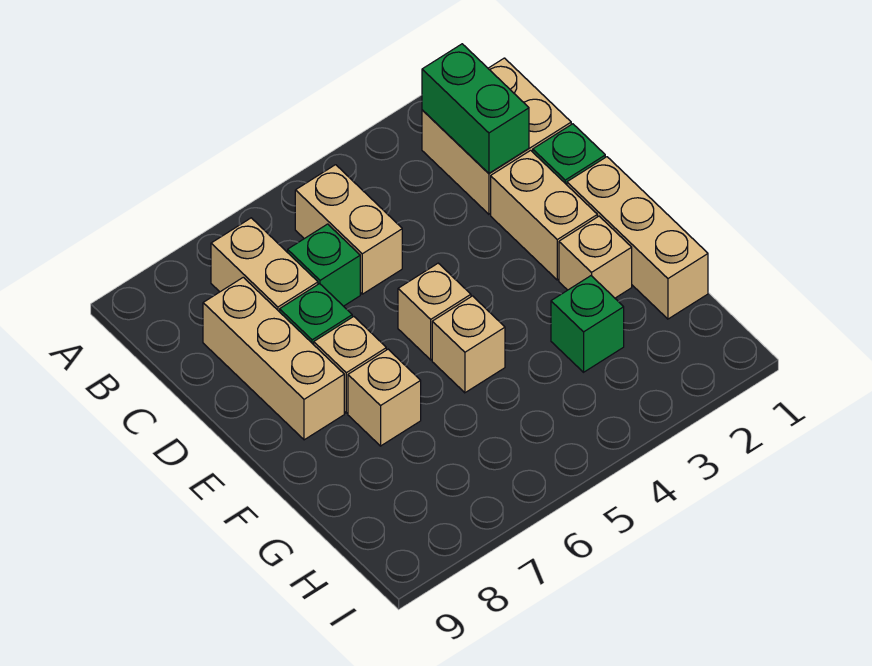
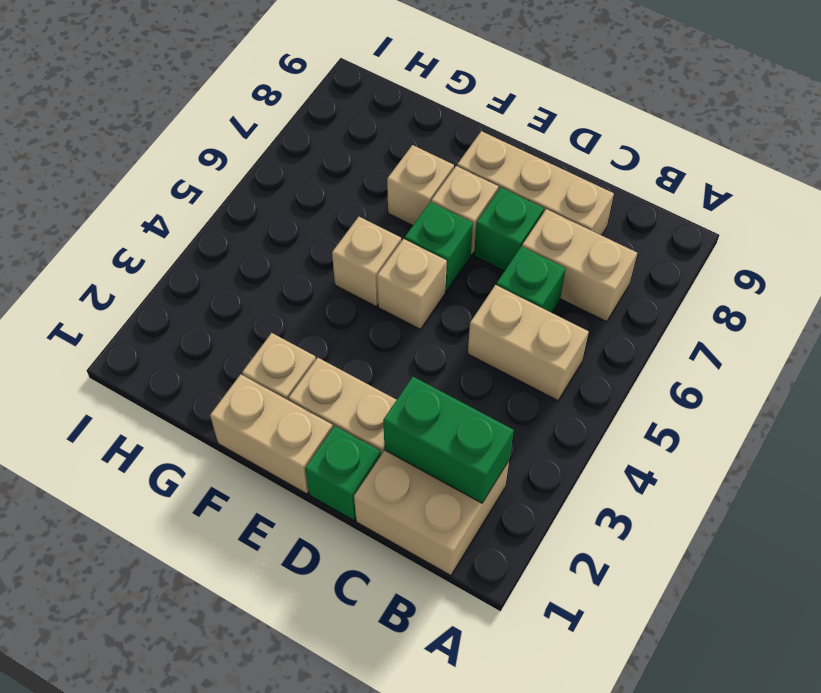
tan brick E1:G1 level 1 -> tan brick E1:F1 level 1
green brick G3 level 1 -> green brick E6 level 1

